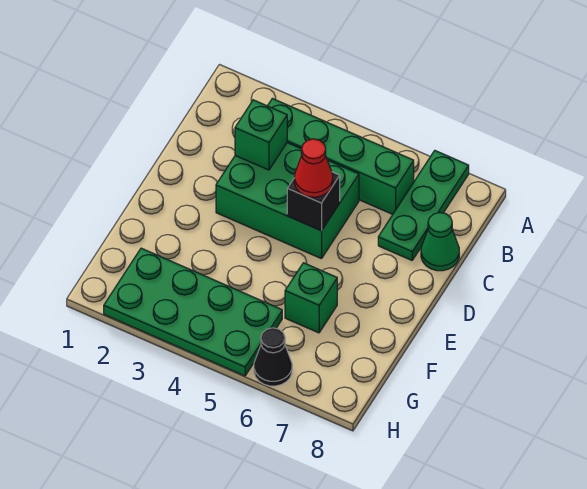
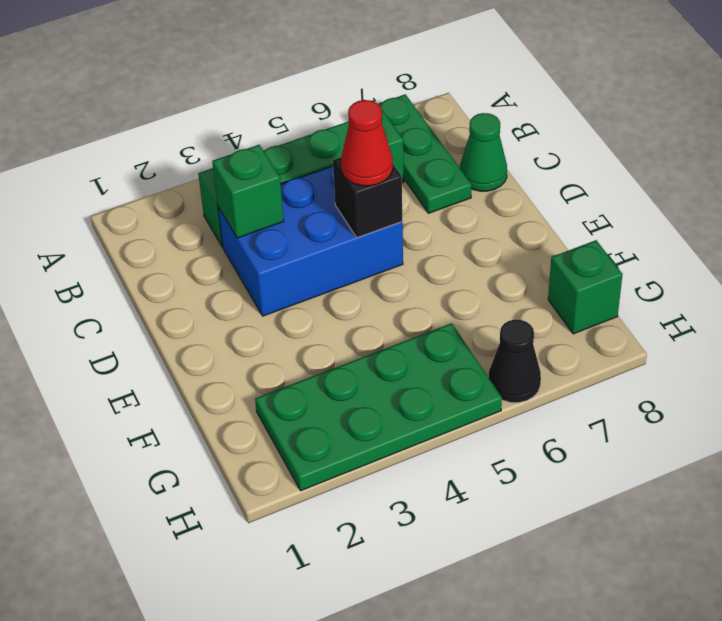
green brick C3:D5 level 1 -> blue brick C3:D5 level 1
green brick F6 level 1 -> green brick G8 level 1

